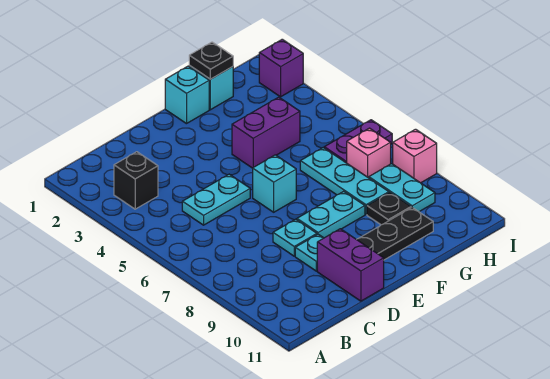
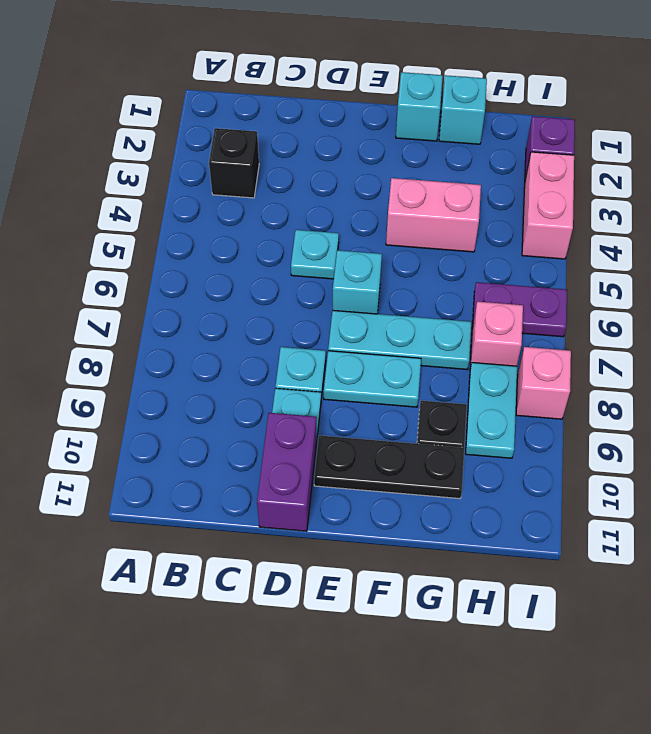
cyan plate C5:D5 level 1 -> cyan plate D5 level 1
purple brick F4:G4 level 1 -> pink brick F4:G4 level 1
black plate G1 level 2 -> none
cyan plate G6:G8 level 1 -> cyan plate E7:G7 level 1
none -> pink brick I3:I4 level 1

